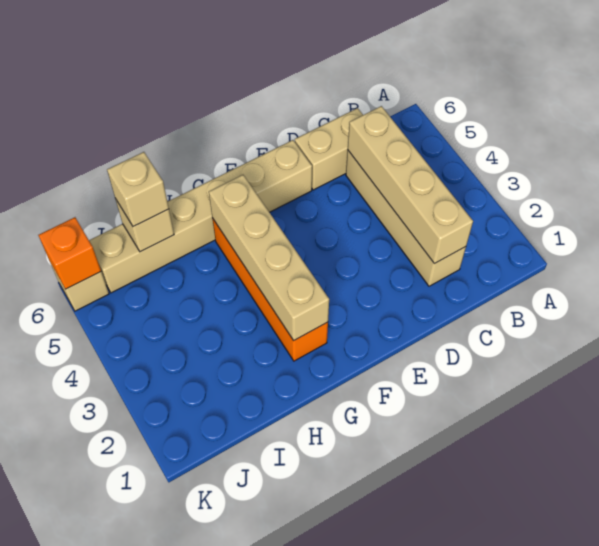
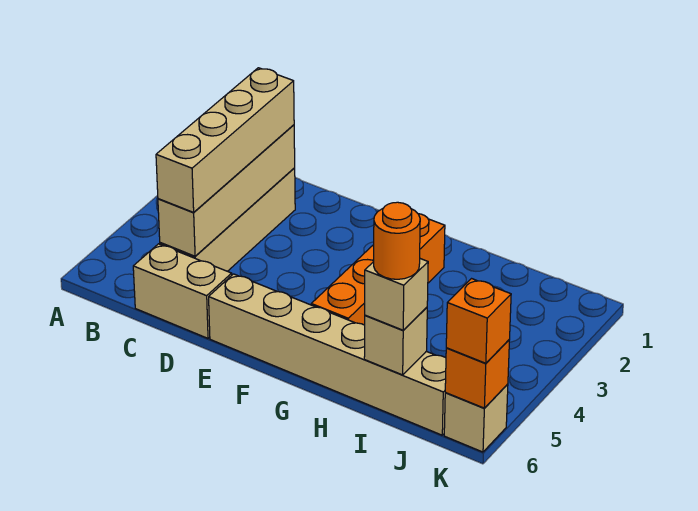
tan brick G2:G5 level 2 -> tan brick C2:C5 level 3
none -> orange round brick I6 level 4
none -> orange brick K6 level 3

